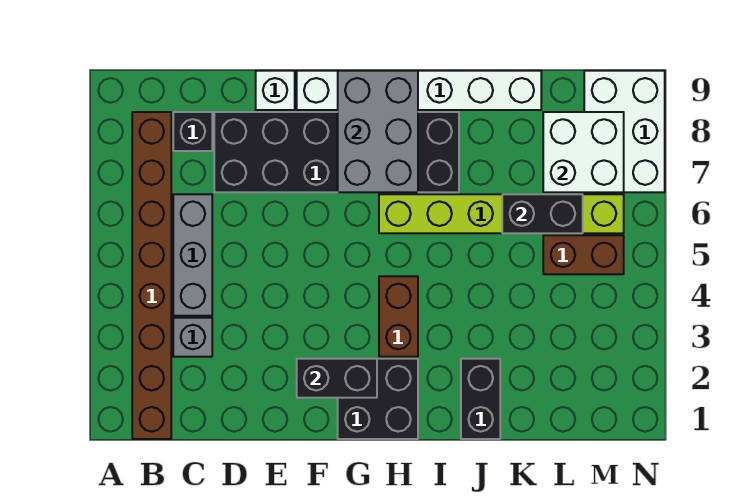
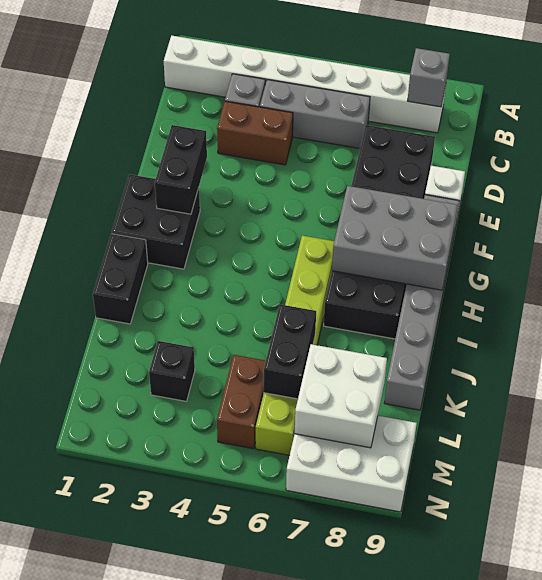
brown brick B1:B8 level 1 -> white brick B1:B8 level 1
none -> grey brick B8 level 2
black brick C8 level 1 -> black brick L3 level 1
white brick F9:K9 level 1 -> grey brick F9:K9 level 1
brown brick H3:H4 level 1 -> brown brick D3:D4 level 1
black brick J1:J2 level 1 -> black brick I1:J1 level 1

